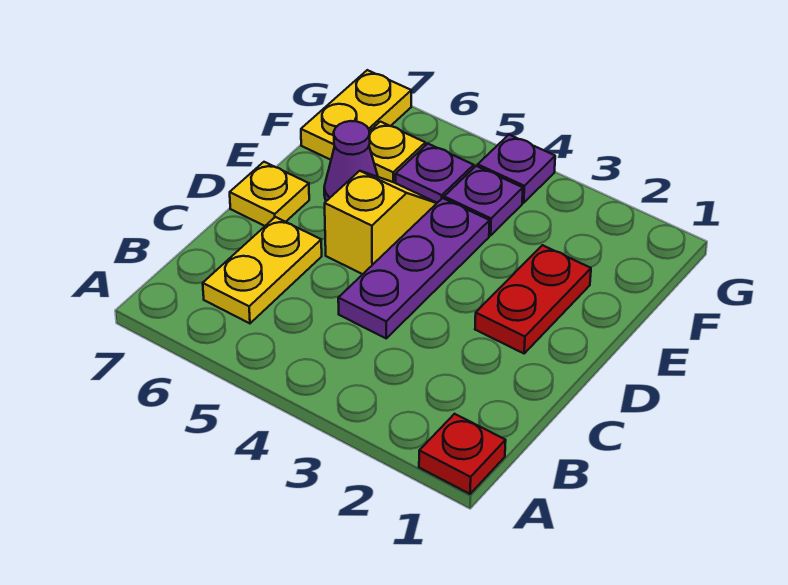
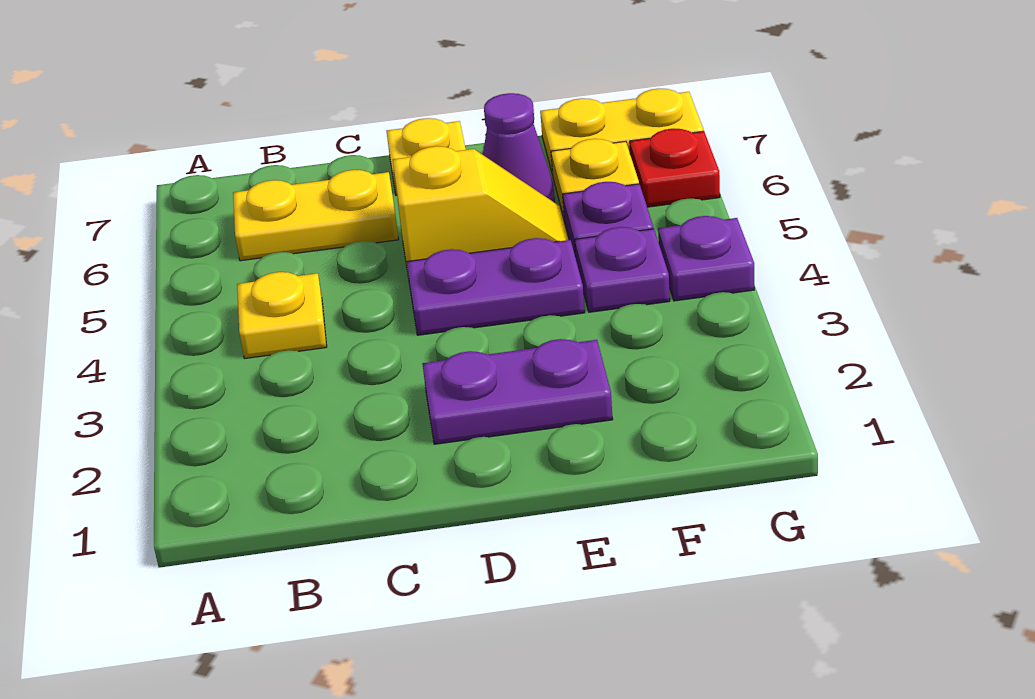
red plate A1 level 1 -> red plate G6 level 1
none -> yellow plate B4 level 1
purple plate C4:E4 level 1 -> purple plate D4:E4 level 1
red plate D2:E2 level 1 -> purple plate D2:E2 level 1

